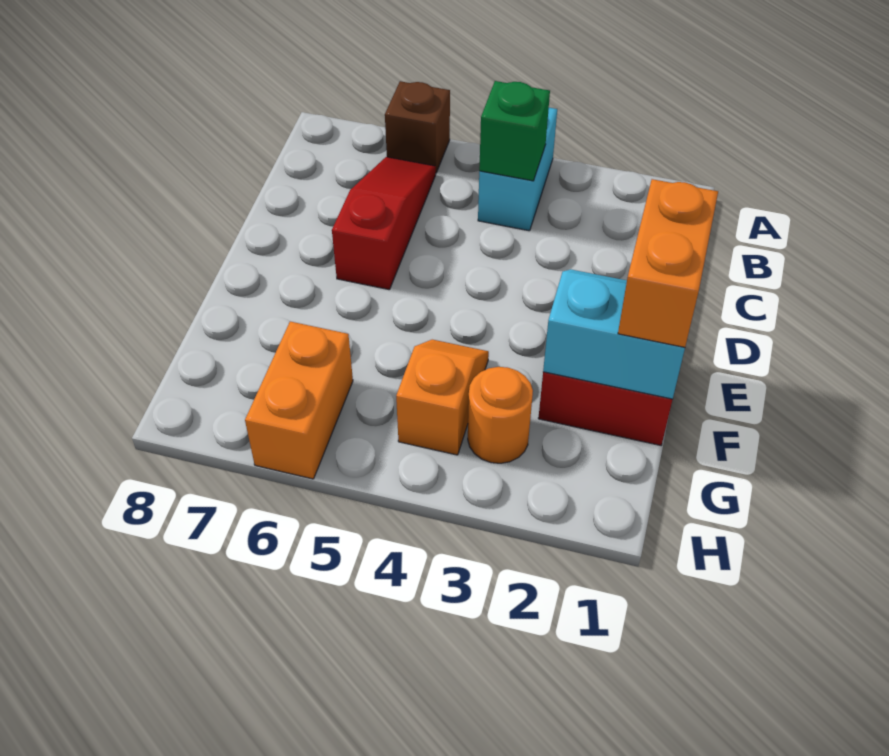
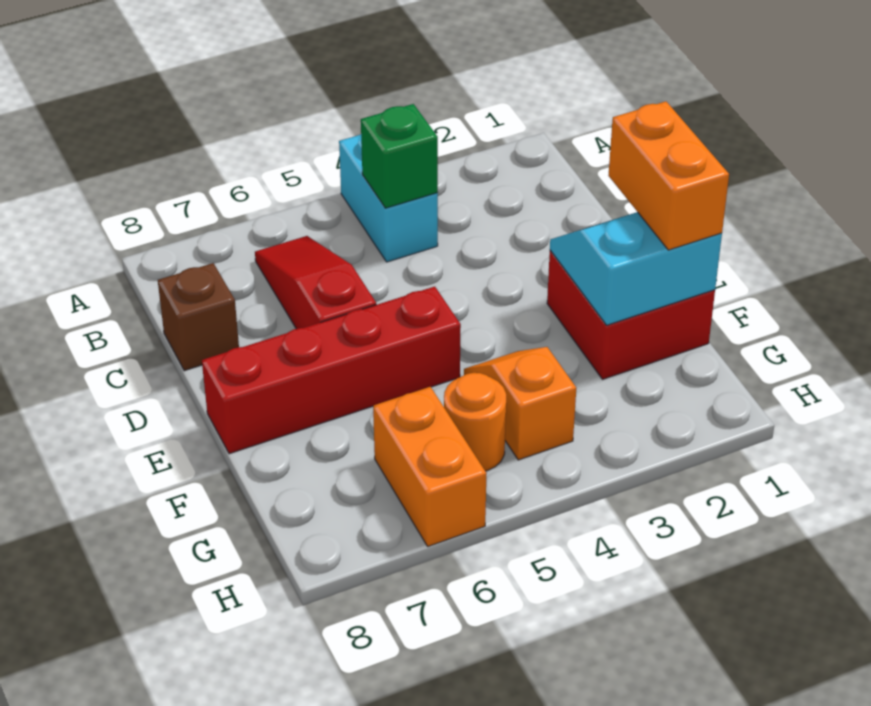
brown brick A6 level 1 -> brown brick C8 level 1
none -> red brick E5:E8 level 1
orange round brick G3 level 1 -> orange round brick G5 level 1

